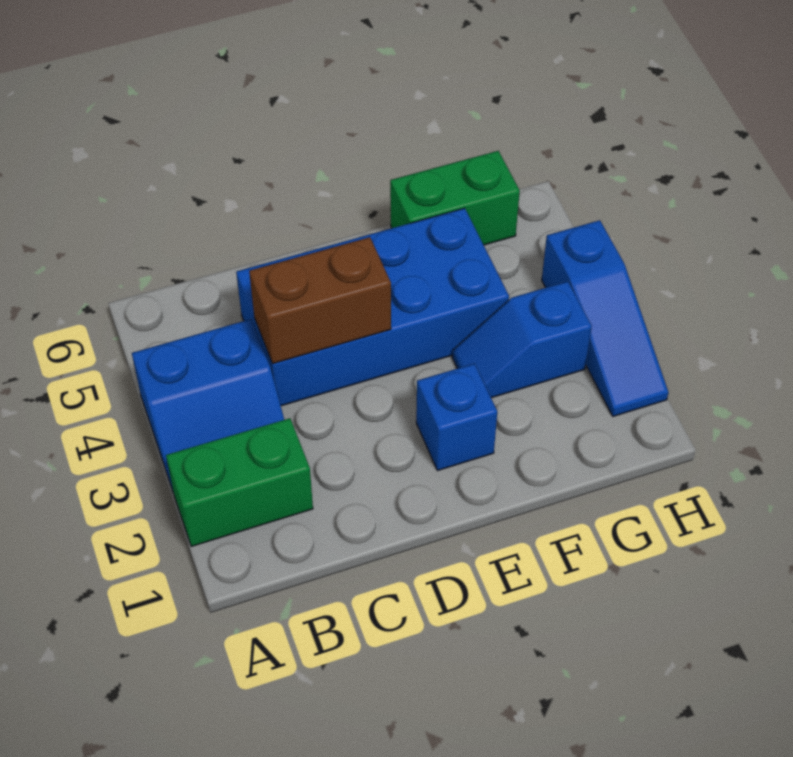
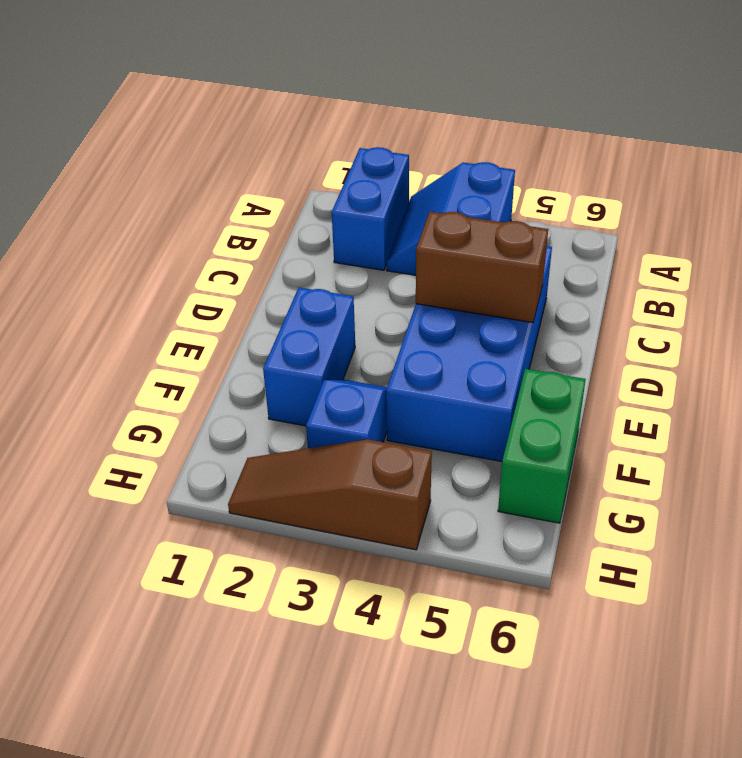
green brick A2:B2 level 1 -> blue brick A2:B2 level 1
brown brick C4:D4 level 2 -> brown brick D4:D5 level 2
blue brick E2 level 1 -> blue brick E2:F2 level 1
blue slope H2:H4 level 1 top 4 -> brown slope H2:H4 level 1 top 4

